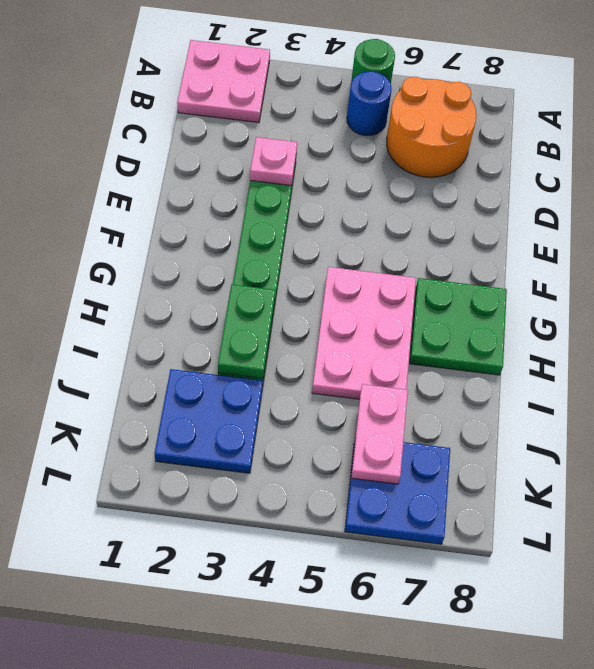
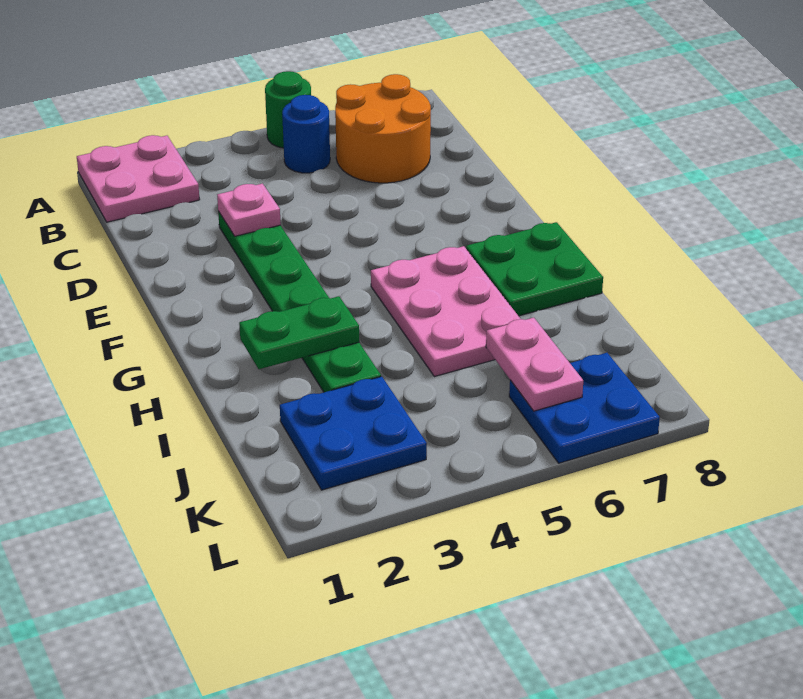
green plate H3:I3 level 2 -> green plate H2:H3 level 2

